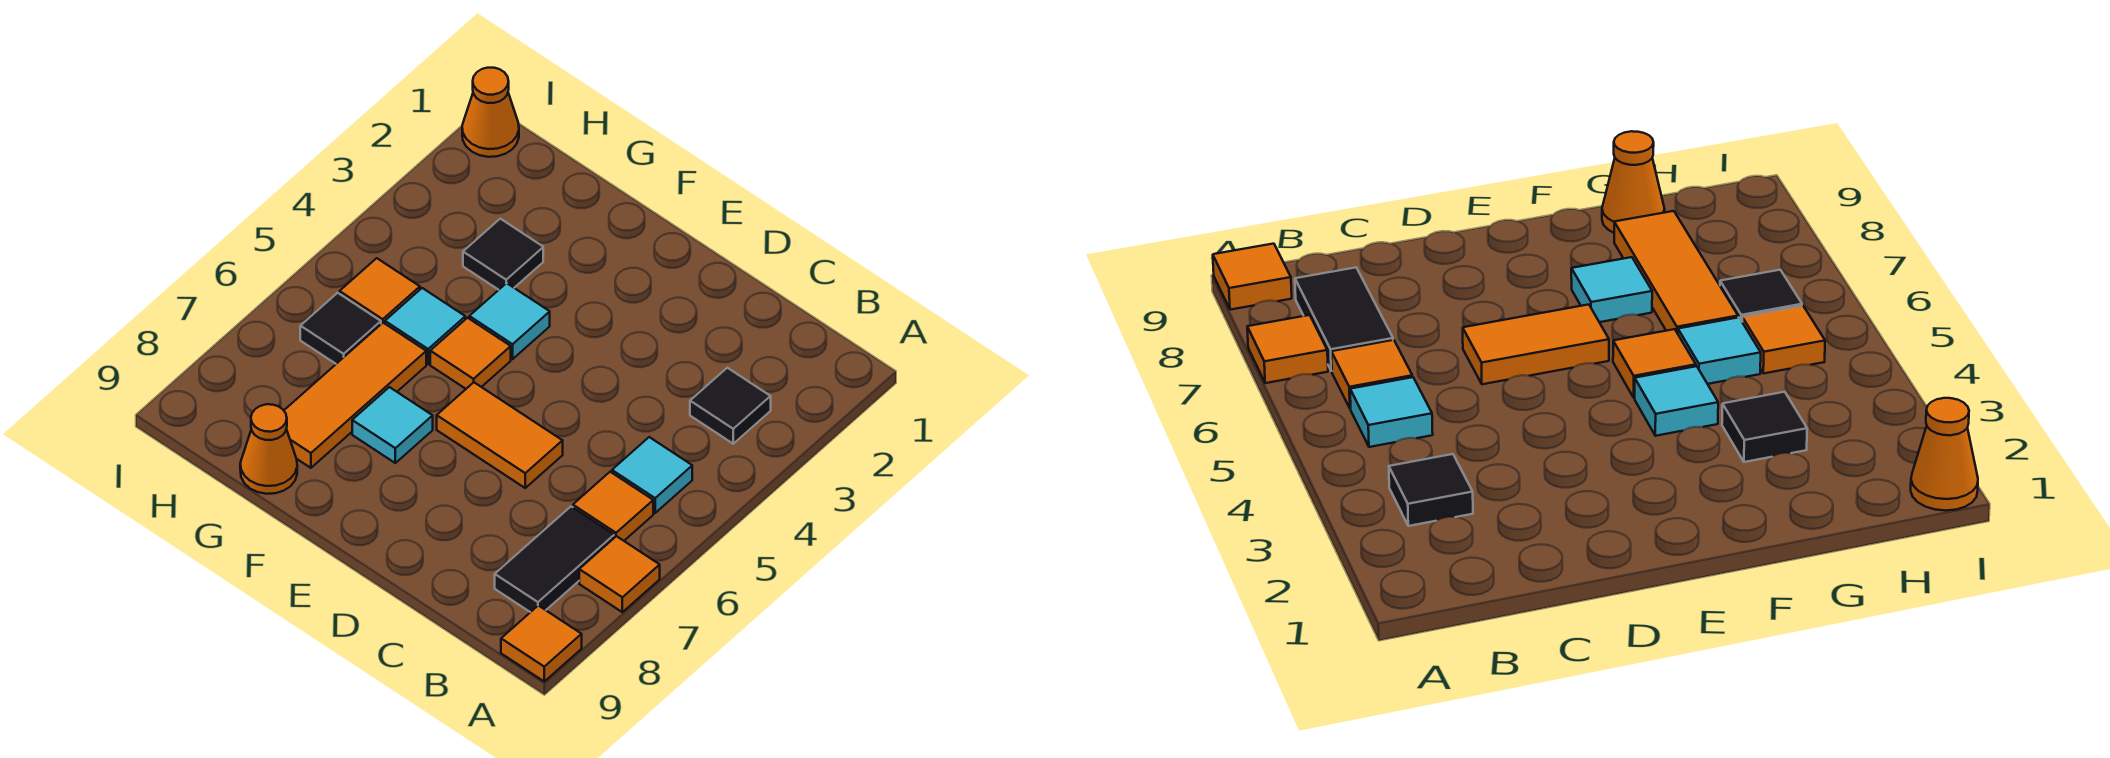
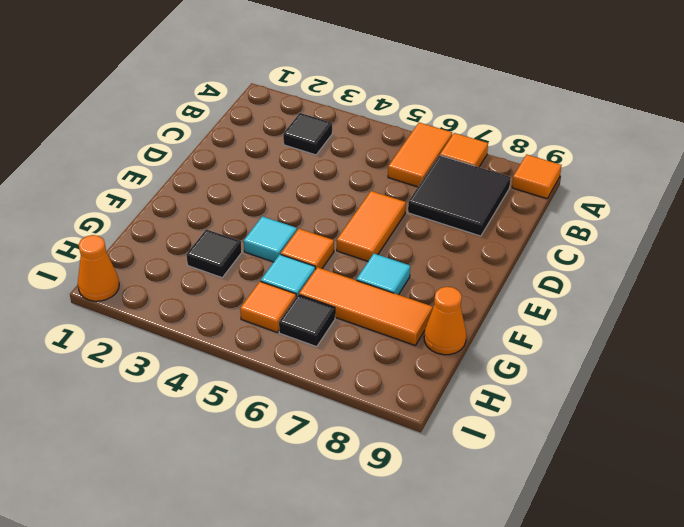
cyan tile B5 level 1 -> none
orange tile B6 level 1 -> orange tile A6:B6 level 1
black tile B7:B8 level 1 -> black tile B7:C8 level 1

